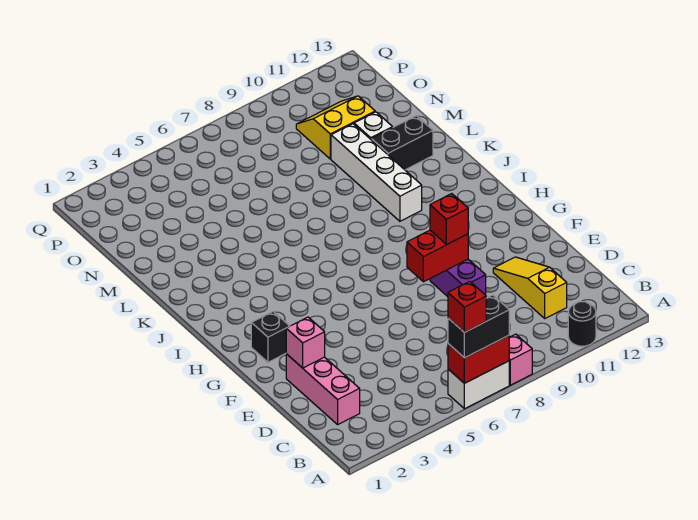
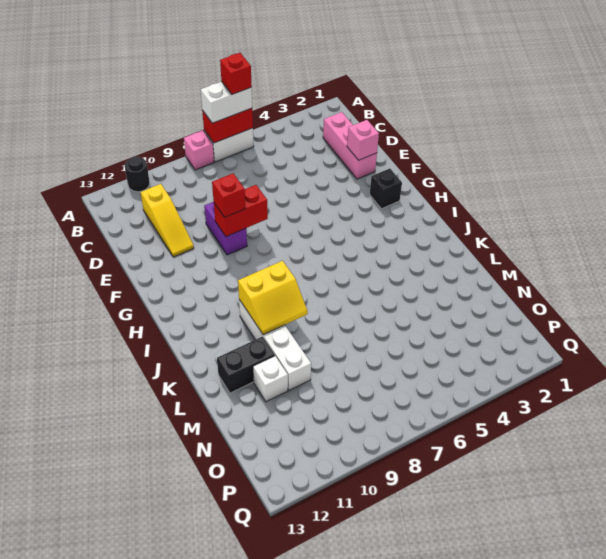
black brick A6:A7 level 3 -> white brick A6:A7 level 3
yellow slope N10:O11 level 1 top N -> yellow slope J9:K10 level 2 top J

